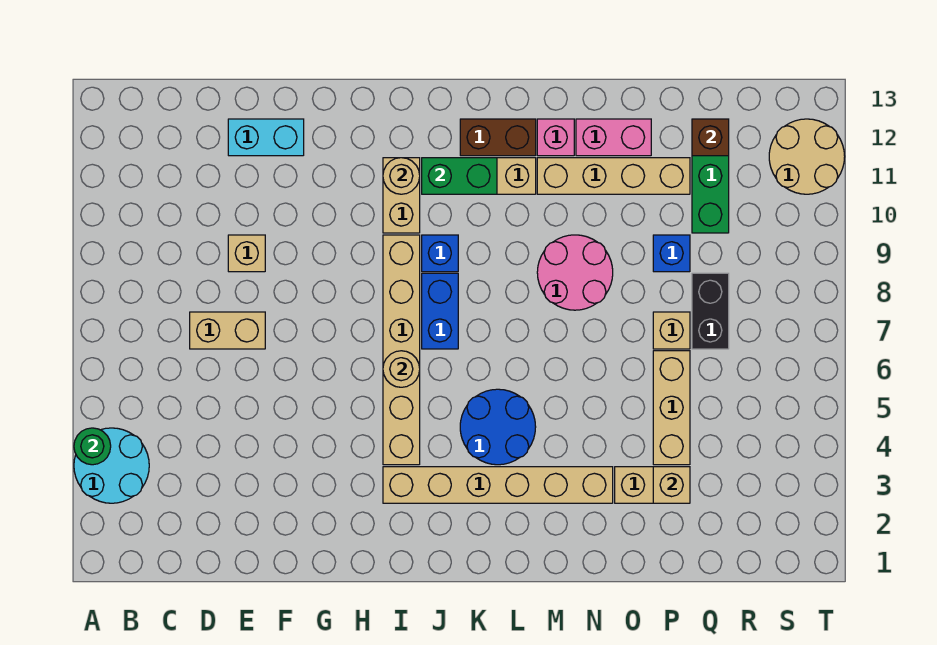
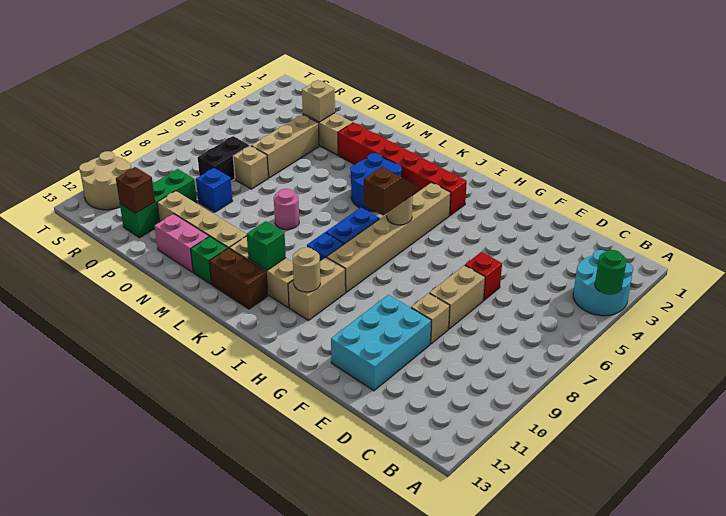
tan brick D7:E7 level 1 -> tan brick E7:E8 level 1
none -> red brick E6 level 1
cyan brick E12:F12 level 1 -> cyan brick E10:F12 level 1
tan brick I3:N3 level 1 -> red brick I3:N3 level 1
none -> brown slope I6:I7 level 3 top 7
green brick J11:K11 level 2 -> green brick K11 level 2
pink round brick M8:N9 level 1 -> pink round brick M8 level 1
pink brick M12 level 1 -> green brick M12 level 1

